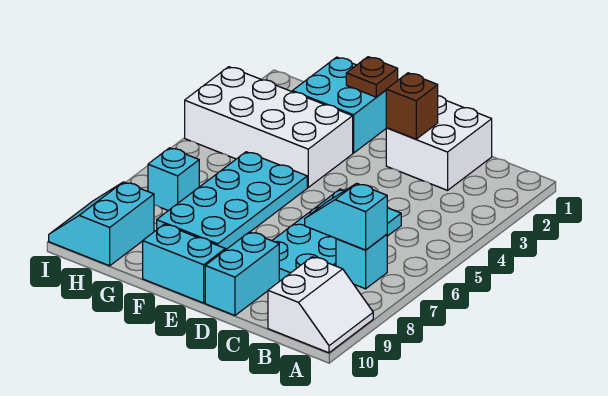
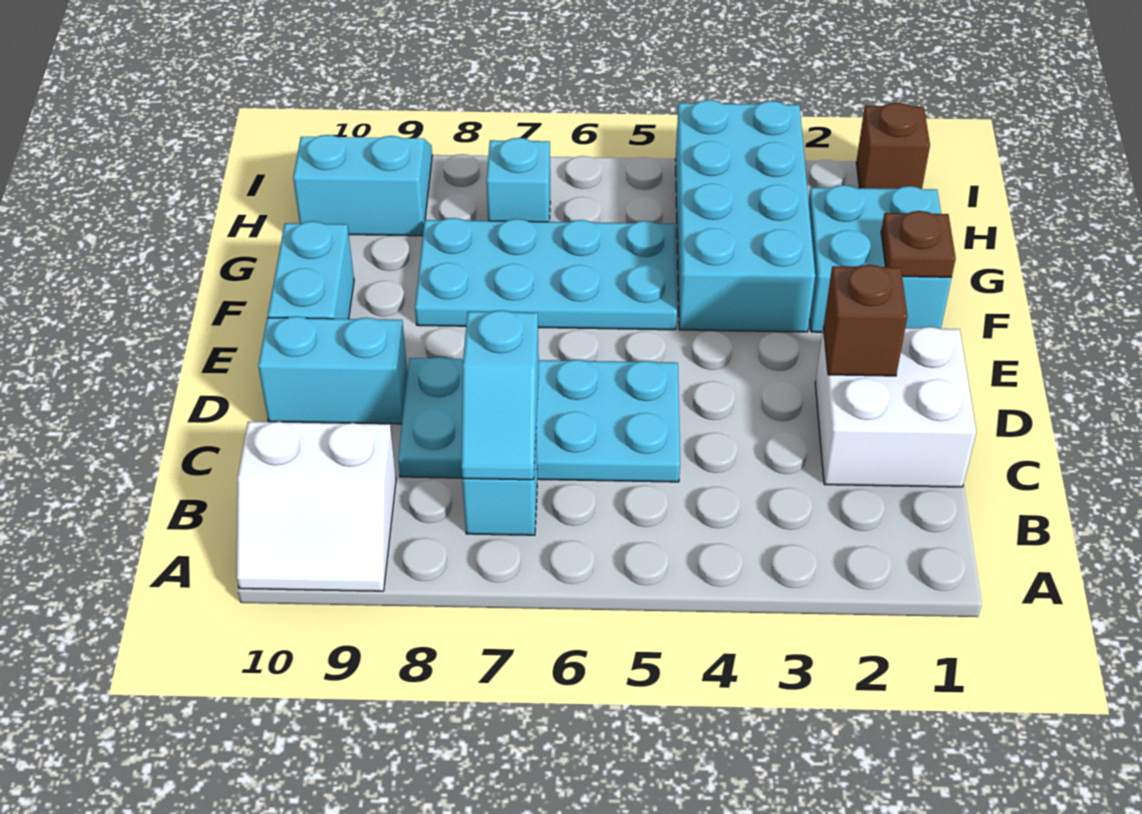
cyan slope B7:C7 level 2 top B -> cyan slope B7:C7 level 2 top C
white brick F3:I4 level 1 -> cyan brick F3:I4 level 1
none -> brown brick I1 level 1

